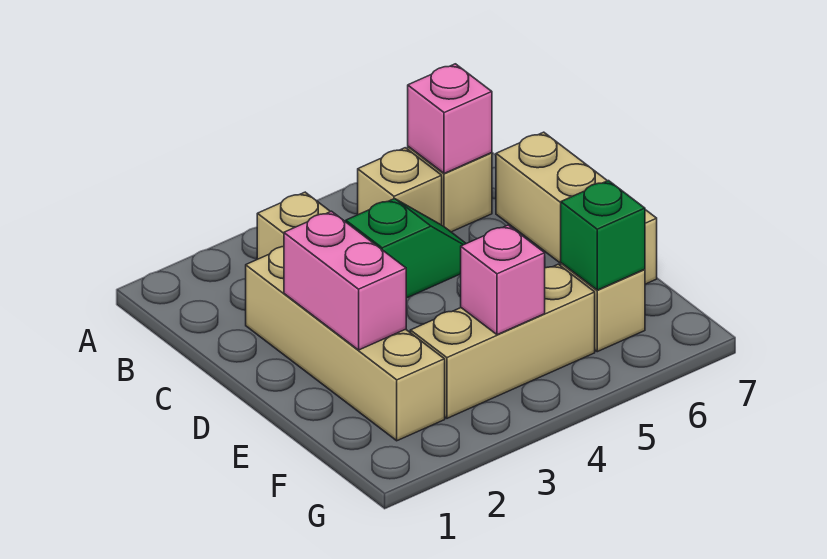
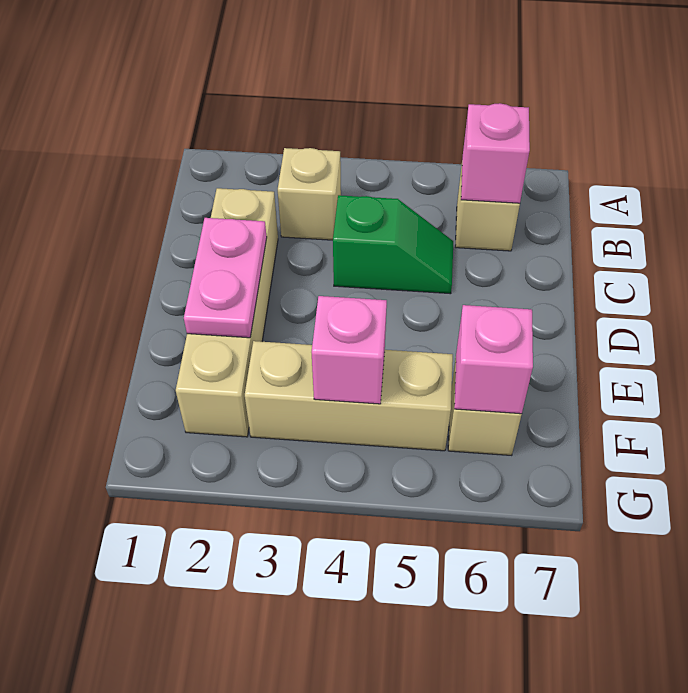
tan brick B5 level 1 -> none
tan brick C7:E7 level 1 -> none
pink brick D2:E2 level 2 -> pink plate D2:E2 level 2
green brick F6 level 2 -> pink brick F6 level 2

